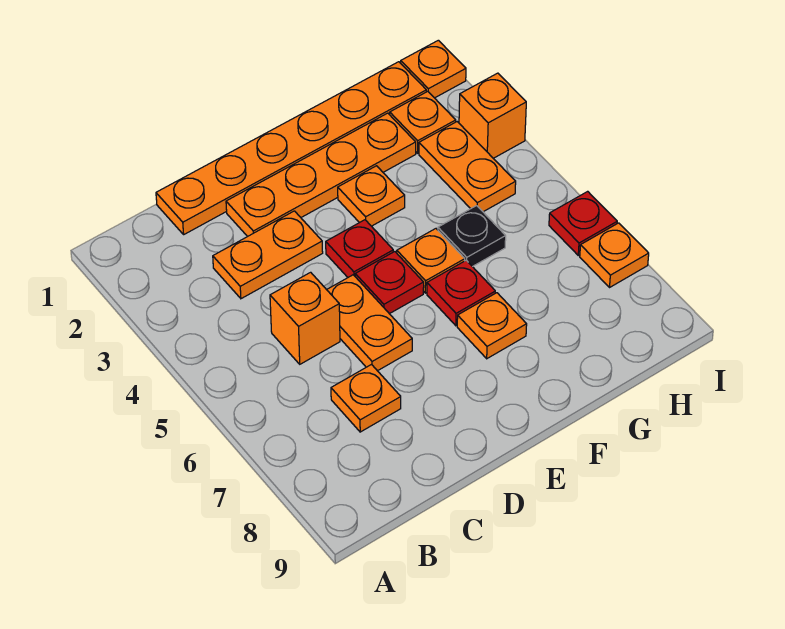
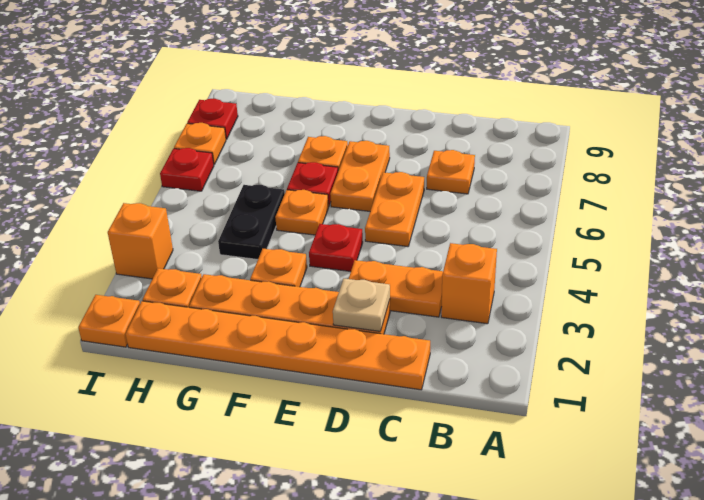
orange brick C5 level 1 -> orange brick B3 level 1
none -> tan plate D2 level 2
red plate E5 level 1 -> red plate I8 level 1
black plate G5 level 1 -> black plate G4:G5 level 1
orange plate H3:H4 level 1 -> orange plate E6:E7 level 1

